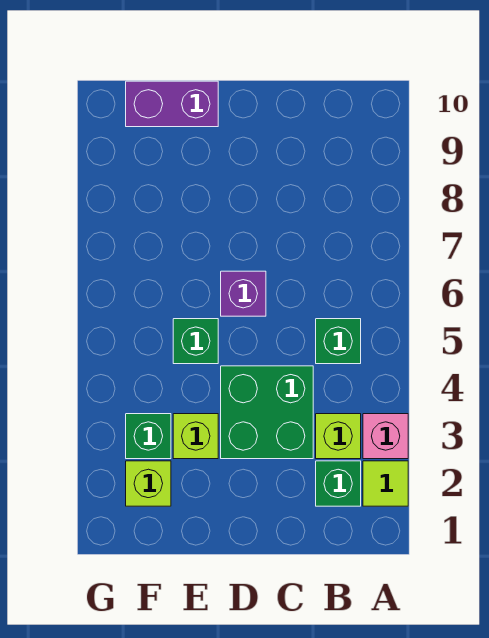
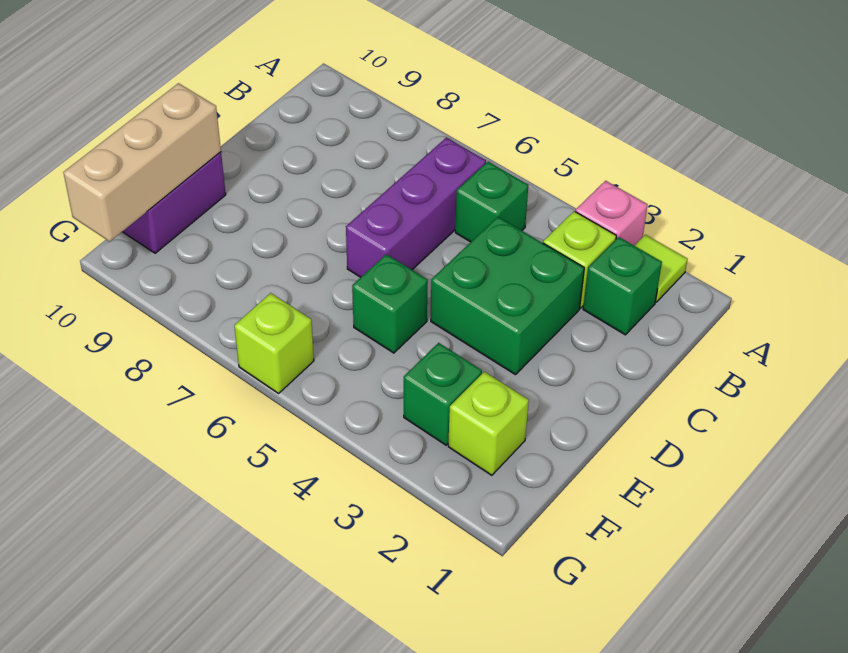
purple brick D6 level 1 -> purple brick B6:D6 level 1
lime brick E3 level 1 -> lime brick G6 level 1
none -> tan brick E10:G10 level 2

